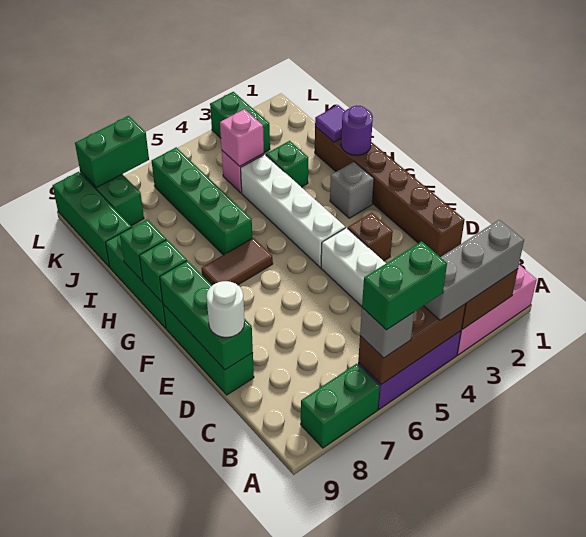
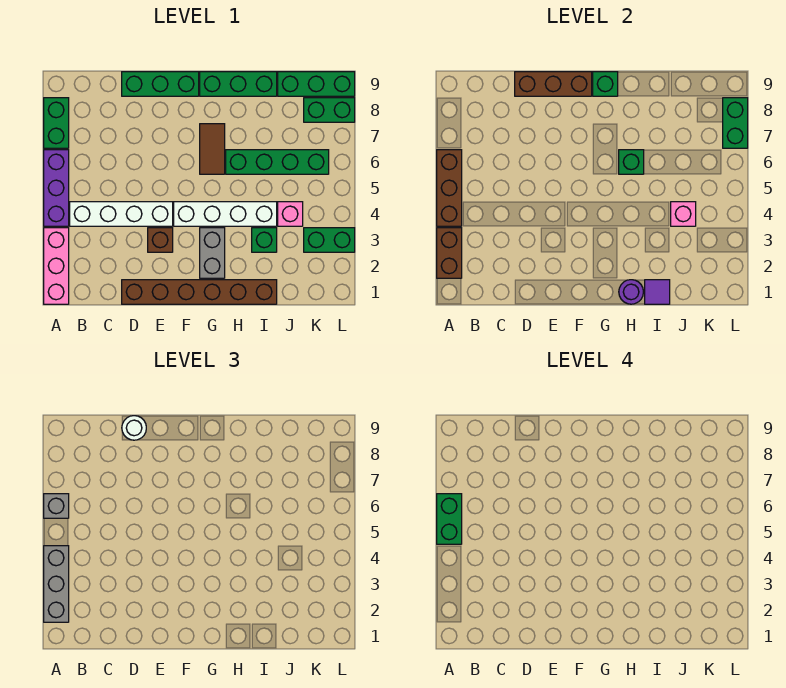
green brick D9:F9 level 2 -> brown brick D9:F9 level 2
grey brick G2 level 1 -> grey brick G2:G3 level 1
green brick H9 level 2 -> green brick H6 level 2

